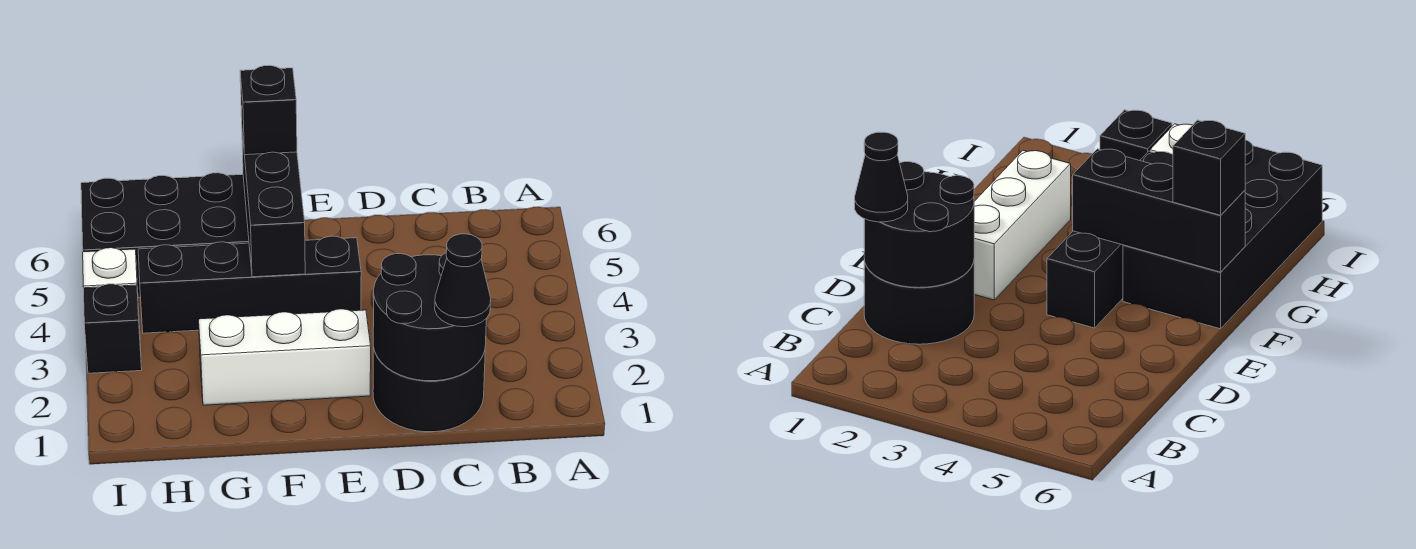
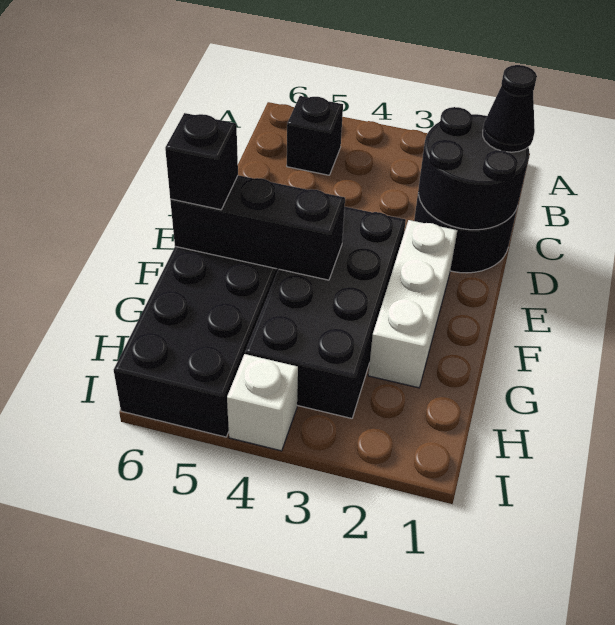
black brick E4:H4 level 1 -> black brick E3:H4 level 1
black brick I3 level 1 -> black brick B5 level 1

